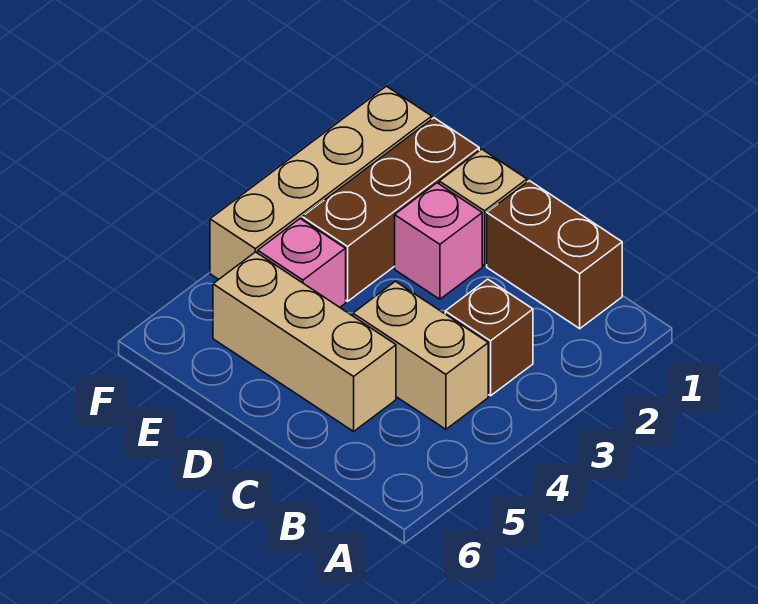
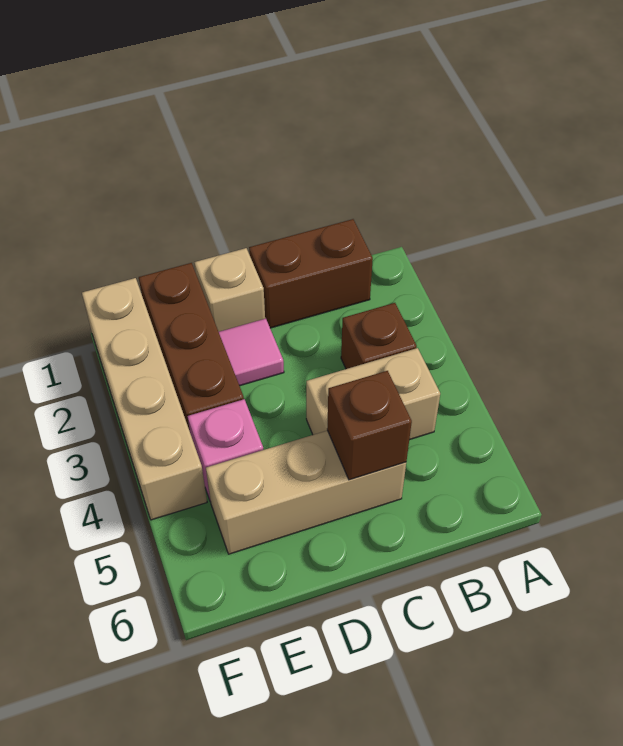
none -> brown brick C5 level 2
pink brick D2 level 1 -> pink tile D2 level 1

